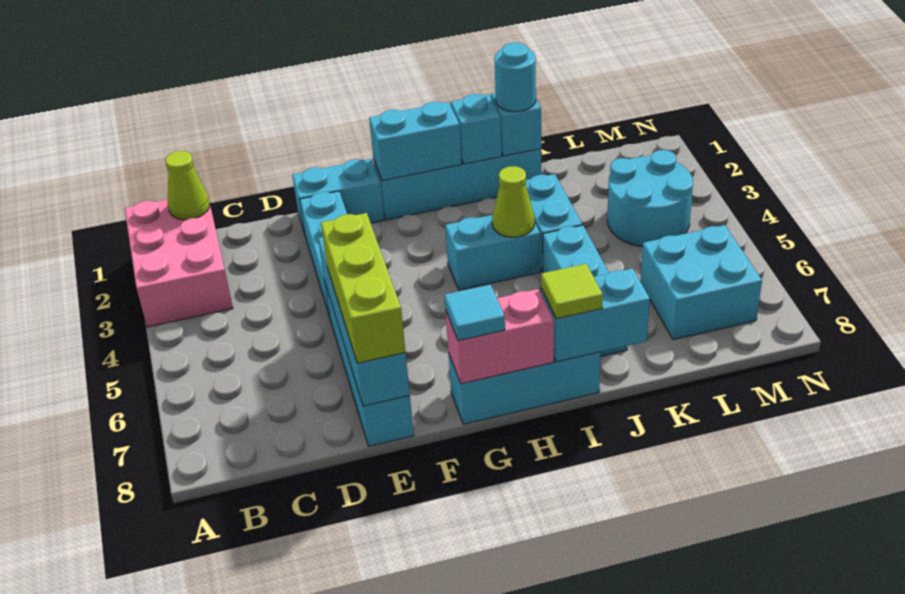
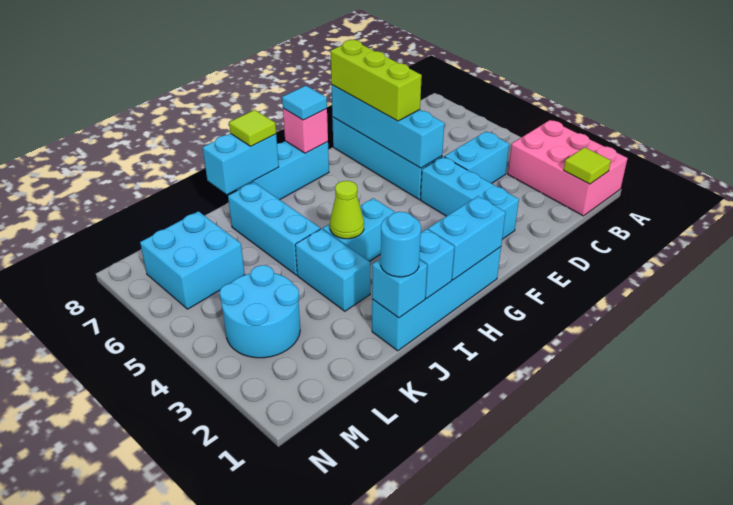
lime cone B1 level 2 -> lime tile B1 level 2
cyan brick E1:F1 level 1 -> cyan brick C4:D4 level 1
pink brick G8:H8 level 2 -> pink brick G8 level 2

